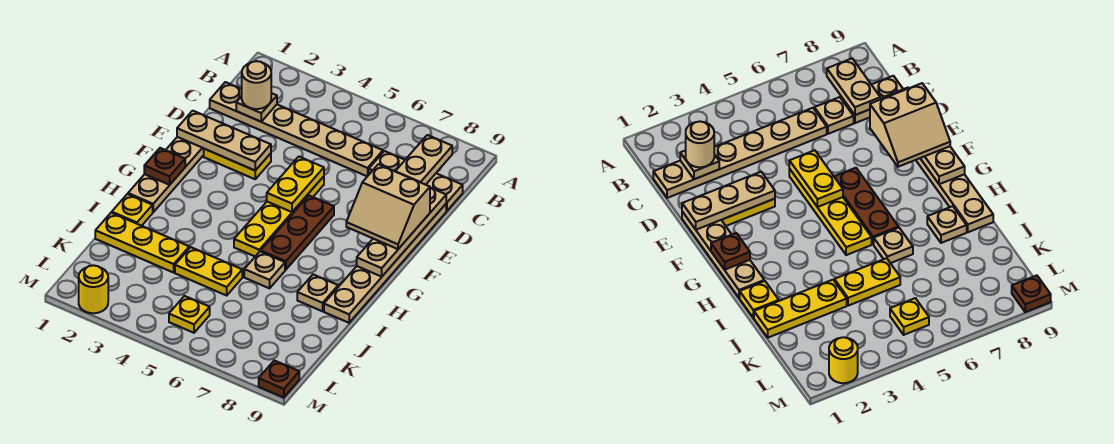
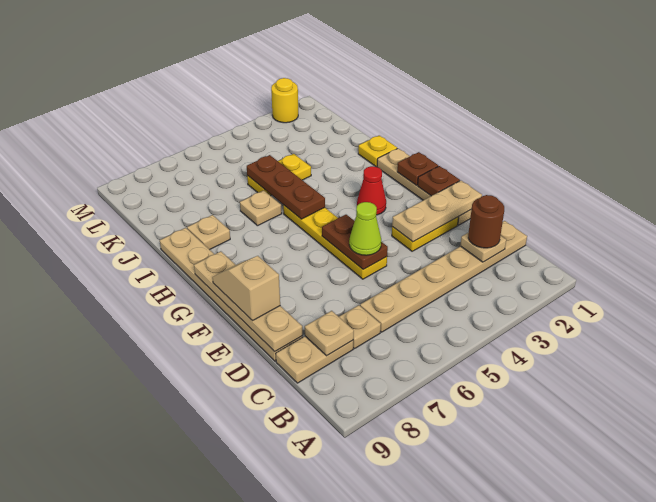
tan plate B8:C8 level 2 -> tan plate C8 level 2
tan round brick C2 level 3 -> brown round brick C2 level 3
yellow plate E5:F5 level 2 -> brown plate E5:F5 level 2
none -> lime cone E5 level 3
tan slope E8:F9 level 3 top E -> tan slope E9:F9 level 3 top E
brown plate F6:H6 level 1 -> brown plate H5:J5 level 2
none -> red cone G3 level 1
yellow plate J1:J3 level 1 -> none
yellow plate L5 level 1 -> none
brown plate M9 level 1 -> brown plate F1 level 2

